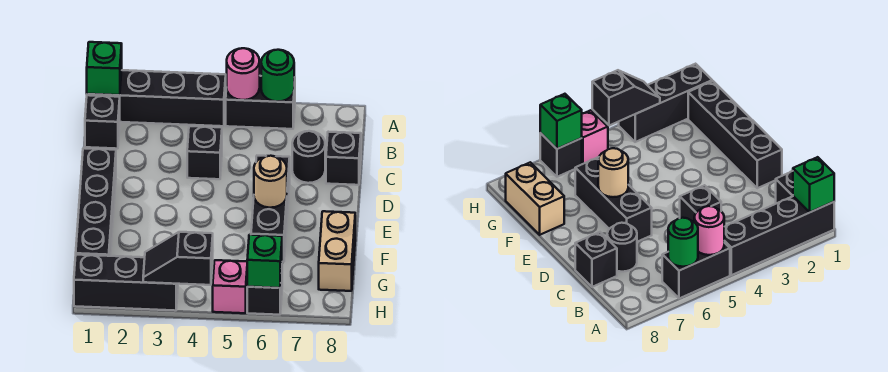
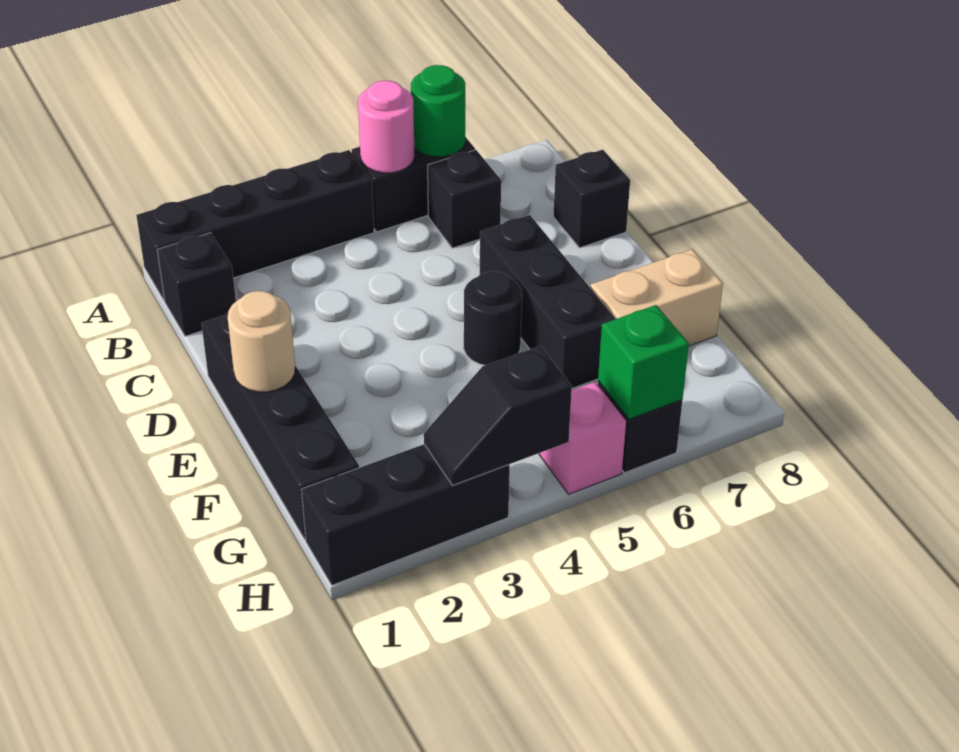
green brick A1 level 2 -> none
black brick C4 level 1 -> black brick B6 level 1
black round brick C7 level 1 -> black round brick E5 level 1
tan round brick E6 level 2 -> tan round brick E1 level 2
tan brick F8:G8 level 1 -> tan brick F7:F8 level 1

